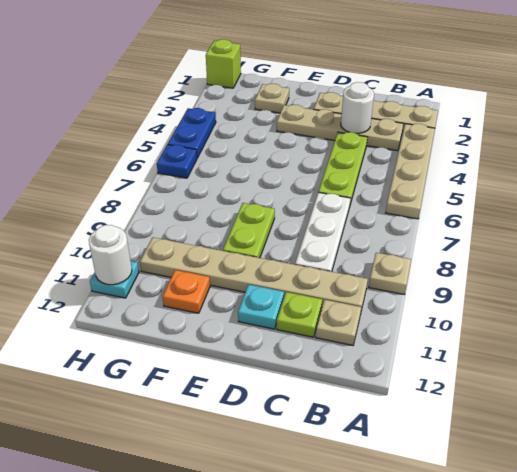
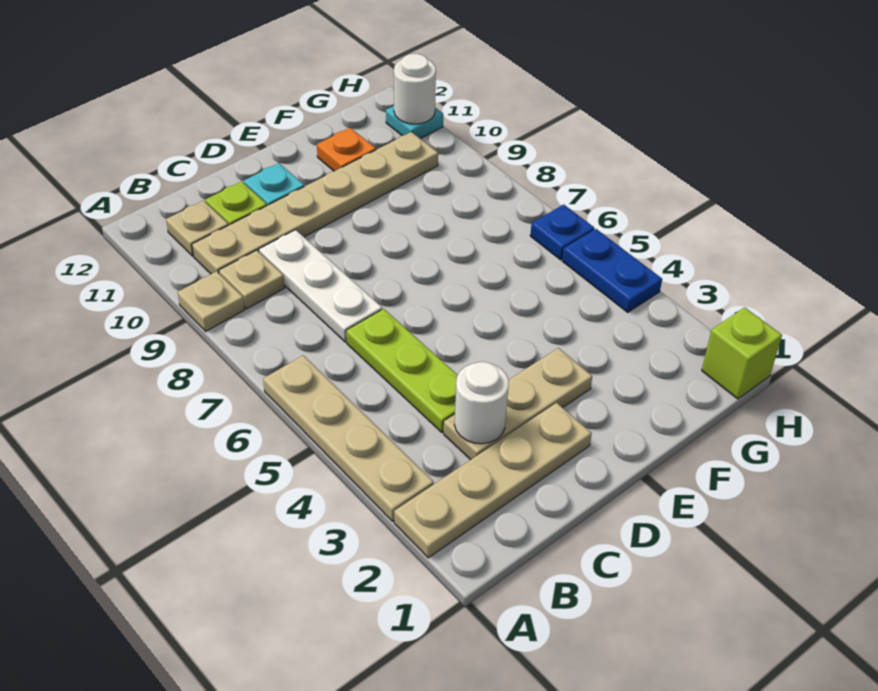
tan plate B3:E3 level 1 -> tan plate C3:E3 level 1
lime plate E8:E9 level 1 -> none
tan plate F2 level 1 -> tan plate B9 level 1

